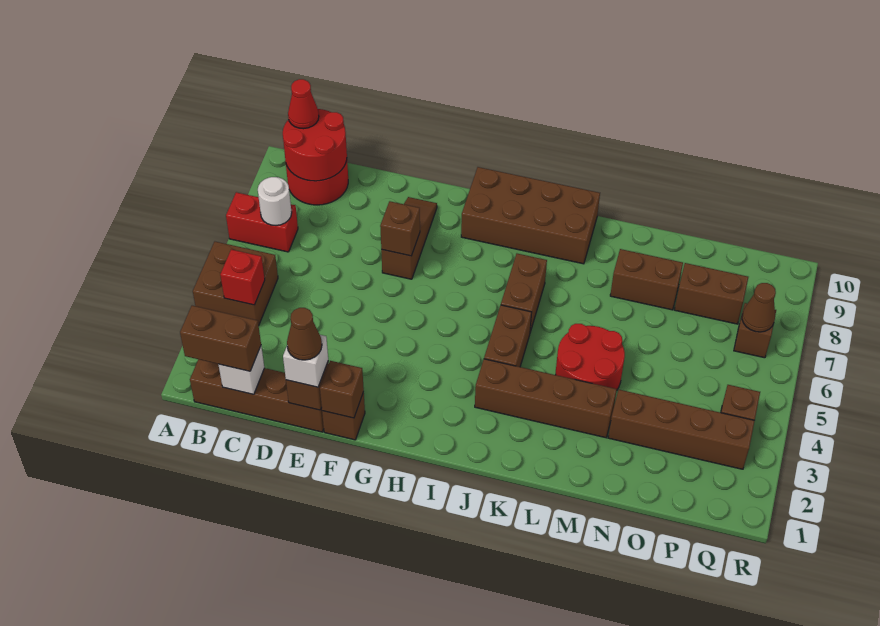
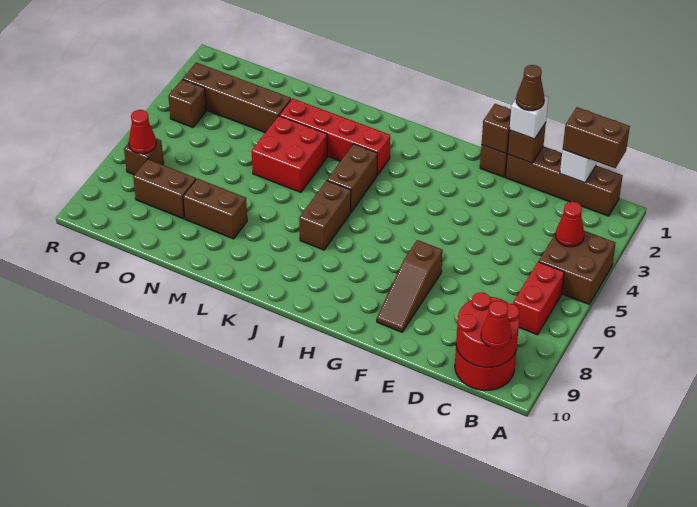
red brick A7:B7 level 1 -> red brick B6:B7 level 1
red brick B4 level 2 -> red cone B4 level 2
white round brick B7 level 2 -> none
brown brick F7 level 2 -> none
brown brick H9:K10 level 1 -> none
brown brick J3:M3 level 1 -> red brick J3:M3 level 1
red round brick L4:M5 level 1 -> red brick L4:M5 level 1
brown cone Q7 level 2 -> red cone Q7 level 2

